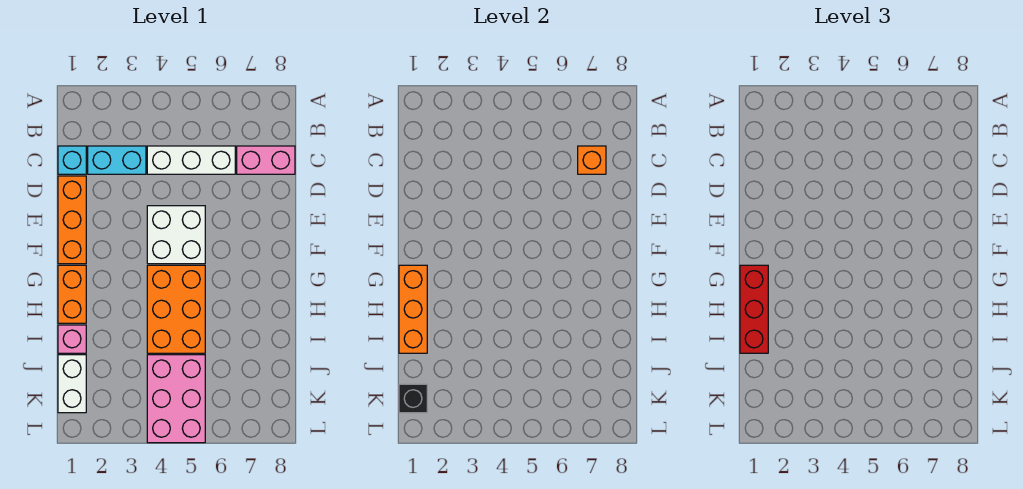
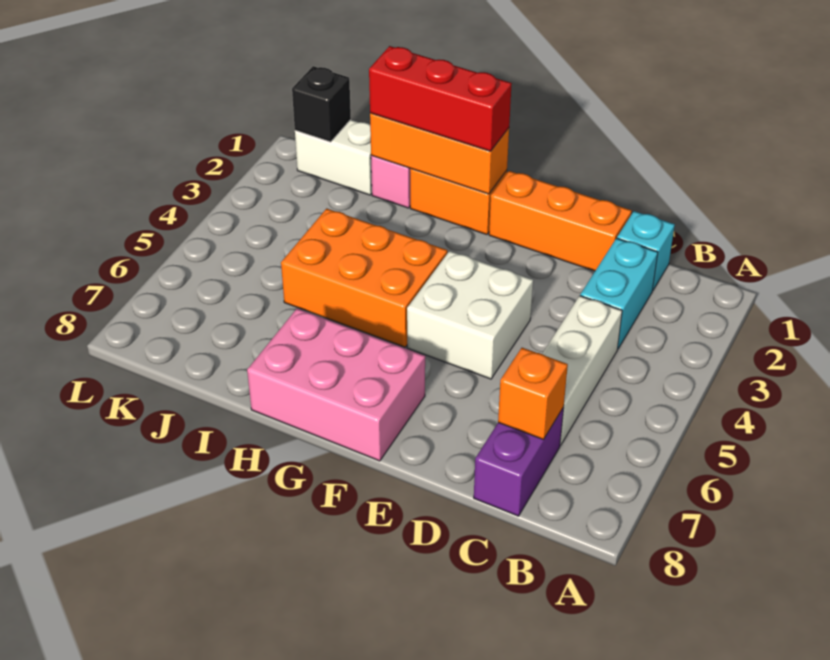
pink brick C7:C8 level 1 -> purple brick C7:C8 level 1
pink brick J4:L5 level 1 -> pink brick F7:H8 level 1

